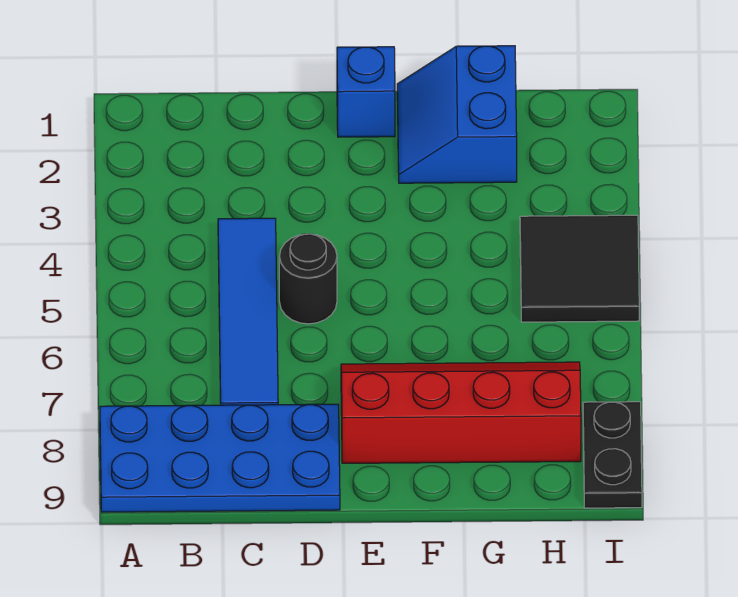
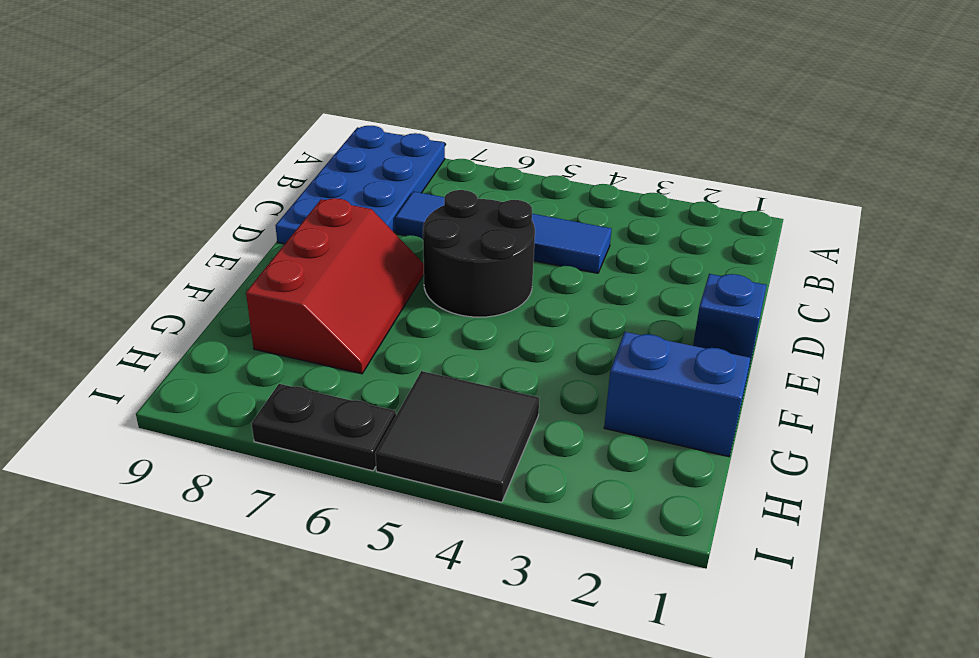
black round brick D5 level 1 -> black round brick D5:E6 level 1
red slope E7:H8 level 1 top 8 -> red slope E7:G8 level 1 top 8
black plate I8:I9 level 1 -> black plate I6:I7 level 1

